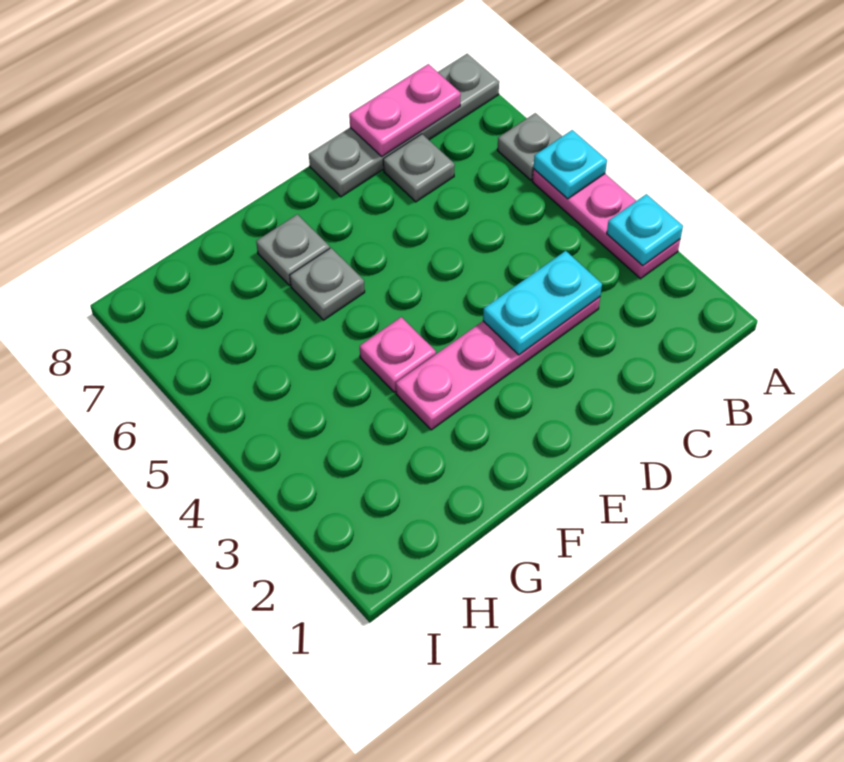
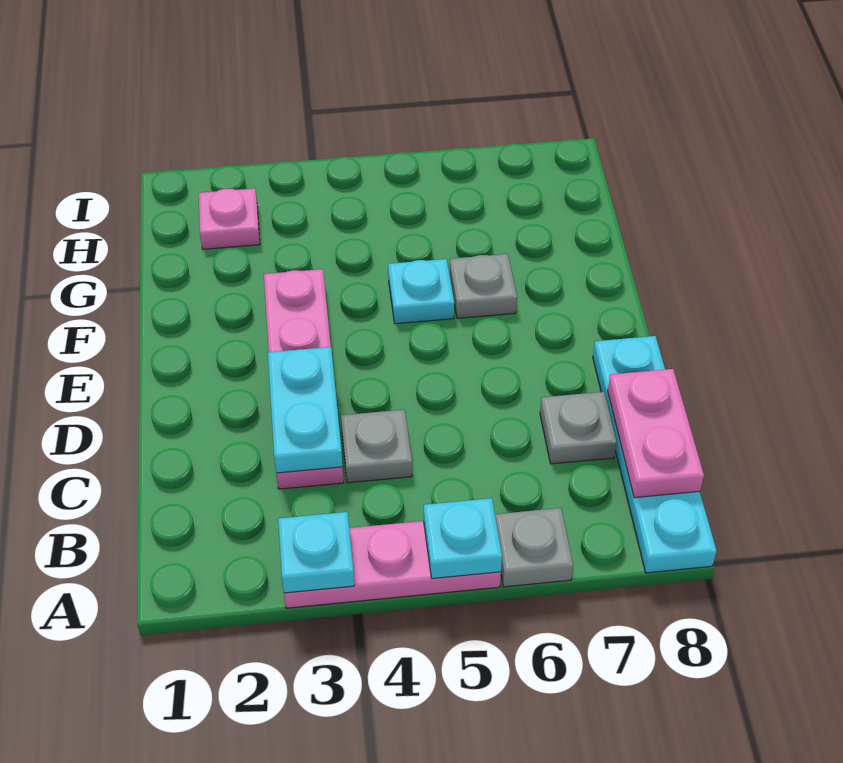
grey plate A8:D8 level 1 -> cyan plate A8:D8 level 1
pink plate F4 level 1 -> pink plate H2 level 1
none -> cyan plate F5 level 1
grey plate F7 level 1 -> grey plate C4 level 1

